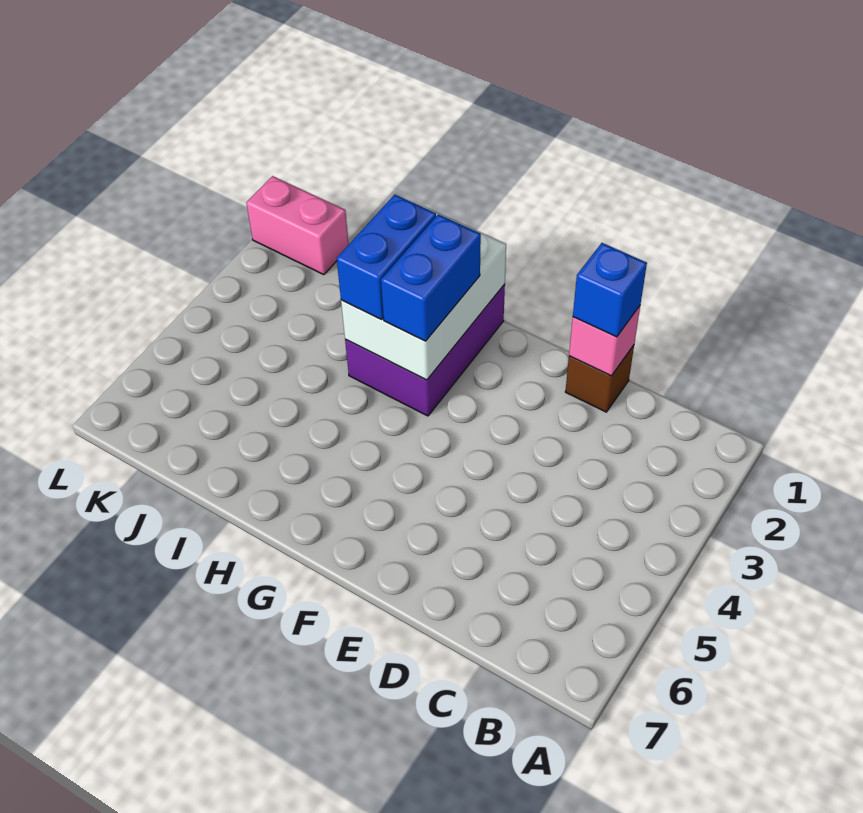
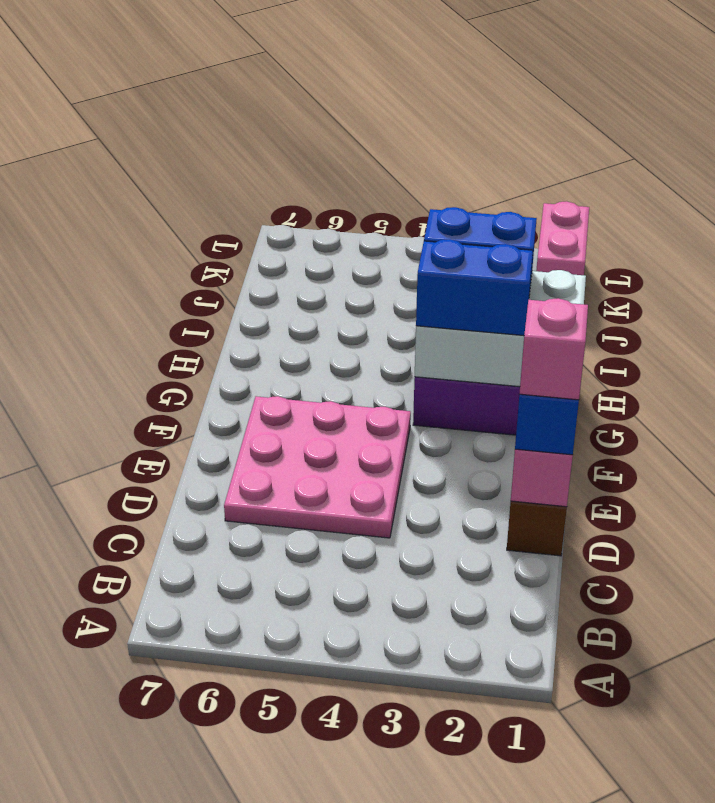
none -> pink brick D1 level 4
none -> pink plate D4:F6 level 1

